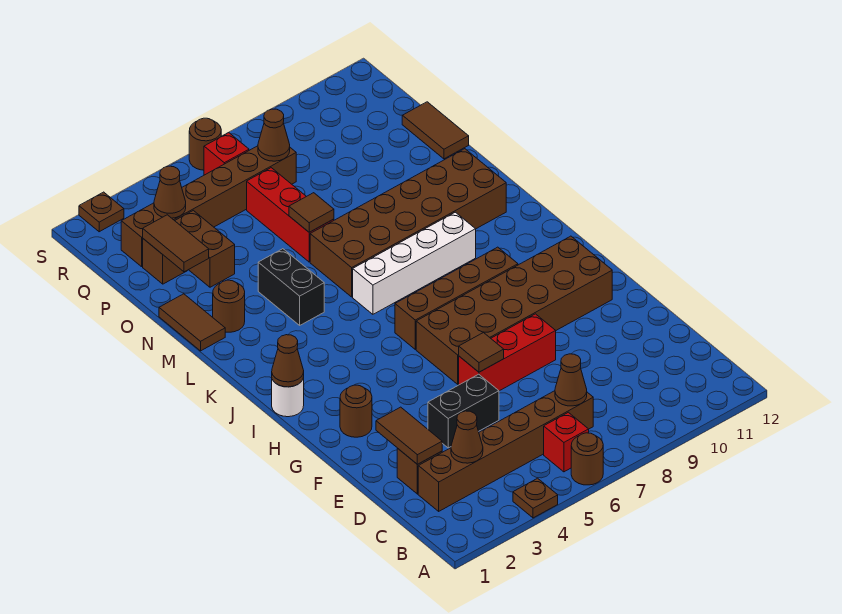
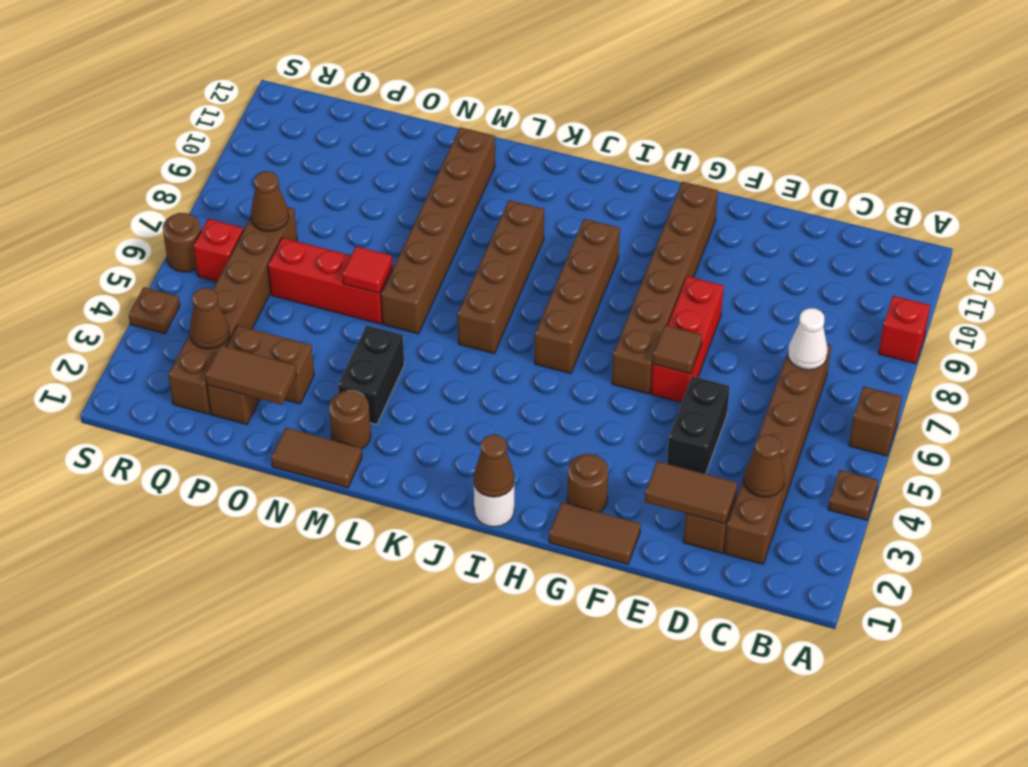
brown round brick A6 level 1 -> brown brick A6 level 1
red brick B6 level 1 -> red brick A9 level 1
brown cone C7 level 2 -> white cone C7 level 2
brown brick G6:H11 level 1 -> brown brick G6:G11 level 1
white brick K6:K9 level 1 -> brown brick K6:K9 level 1
black brick L4:M4 level 1 -> black brick M3:M4 level 1
brown brick L6:M11 level 1 -> brown brick M6:M11 level 1
brown tile N6 level 2 -> red tile N6 level 2
brown tile O12:P12 level 1 -> brown tile F1:G1 level 1
brown plate S2 level 1 -> brown plate S4 level 1

